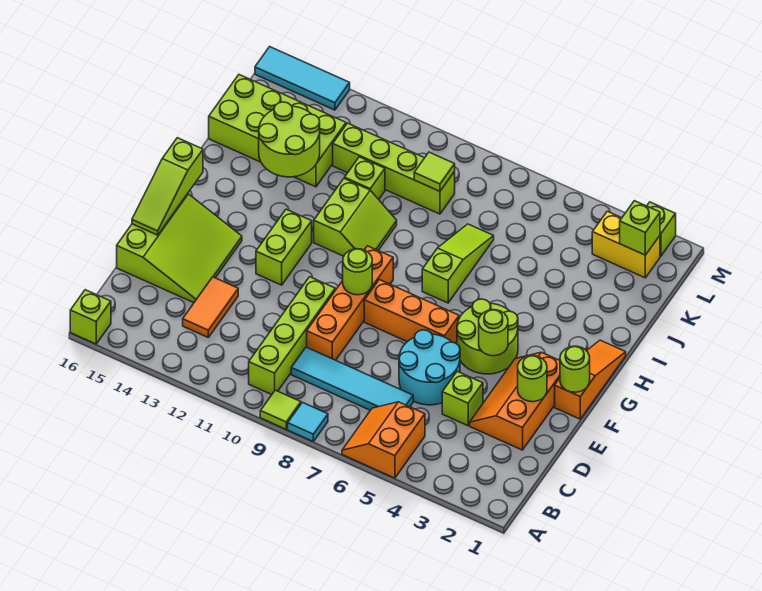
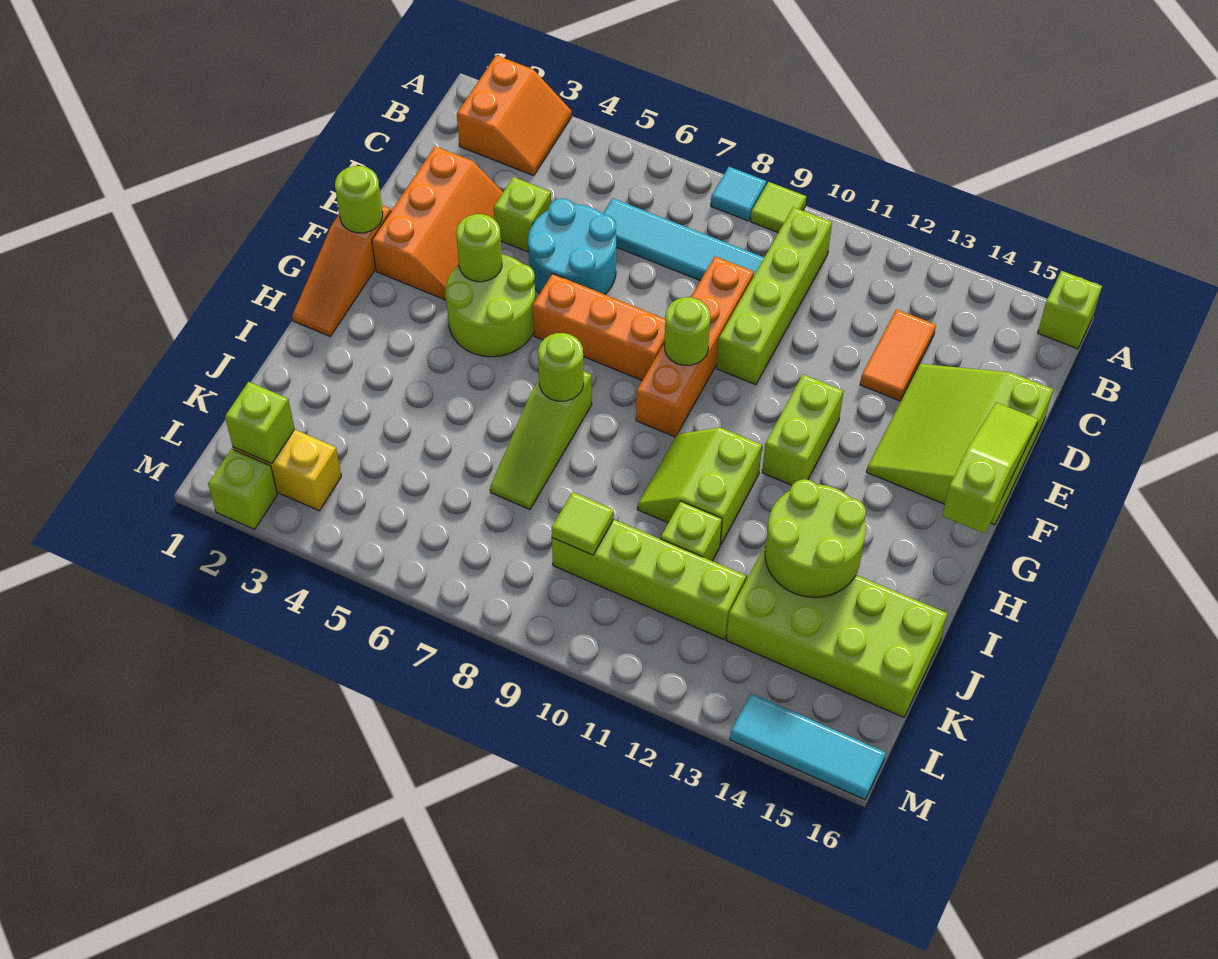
orange slope A5:B6 level 1 top 5 -> orange slope A2:B3 level 1 top 2
lime round brick E2 level 2 -> lime round brick H7 level 2

